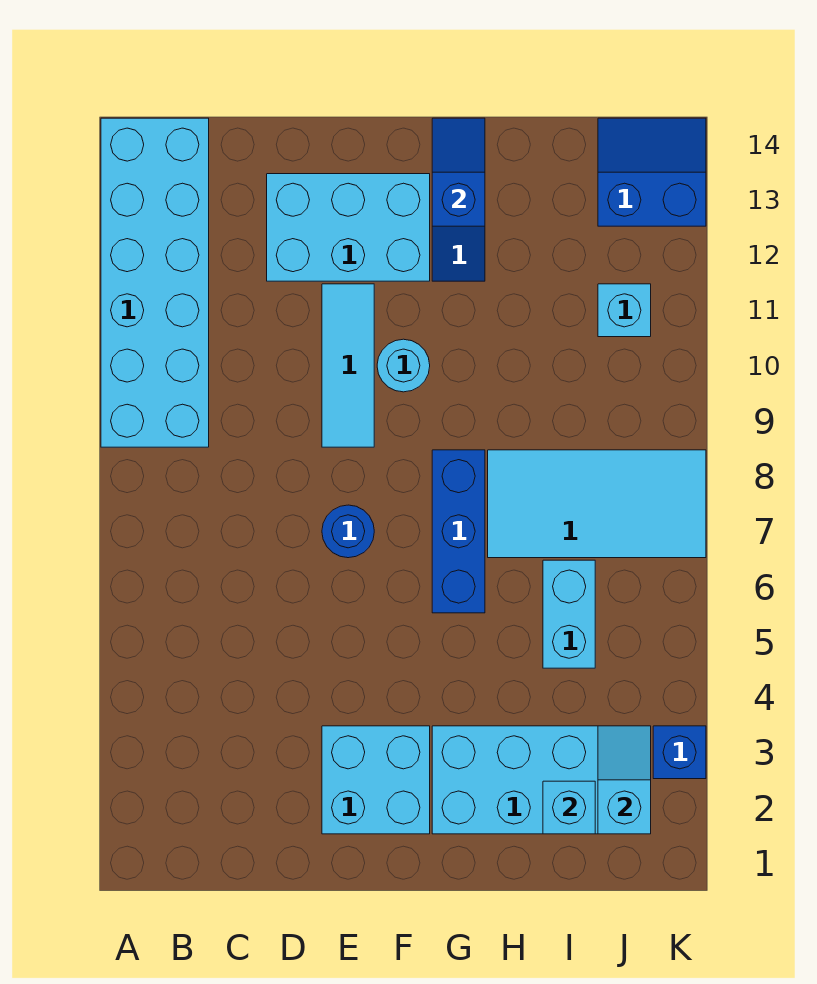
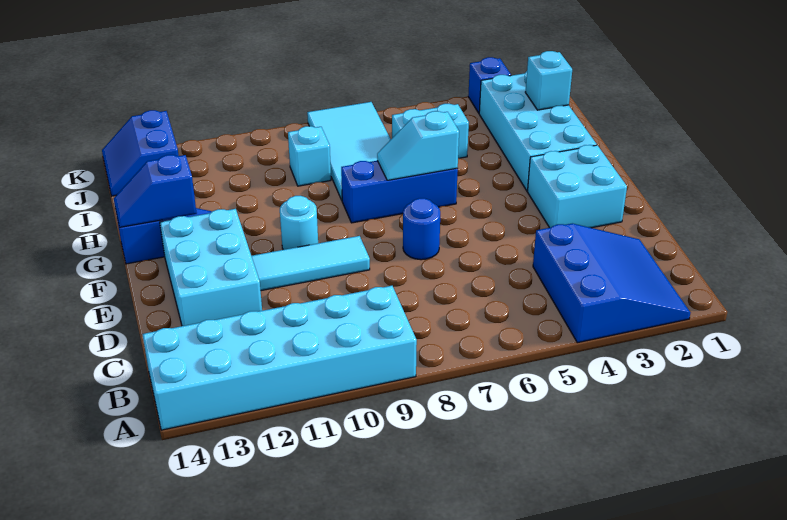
none -> blue slope A2:C4 level 1 top 4
cyan slope J2:J3 level 2 top 2 -> cyan slope G6:G7 level 2 top 6
cyan brick J11 level 1 -> cyan brick I9 level 1

